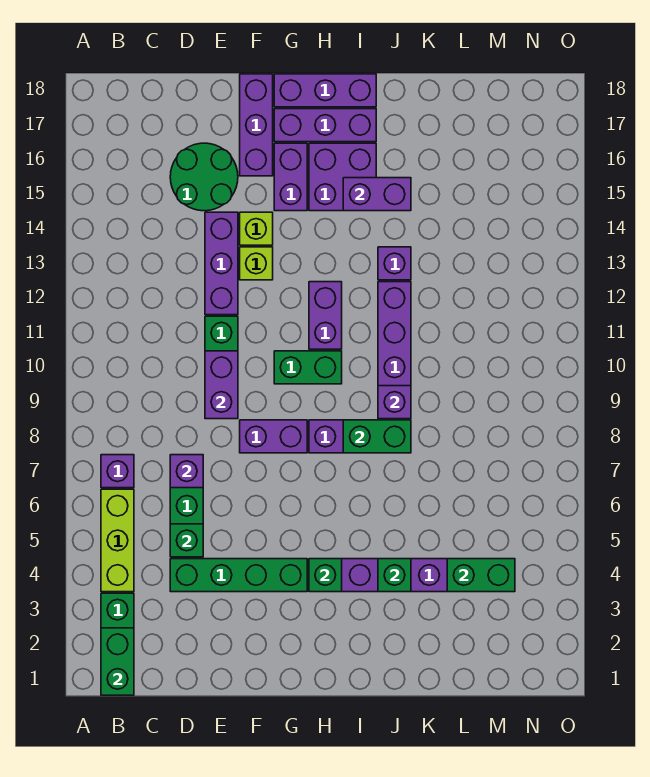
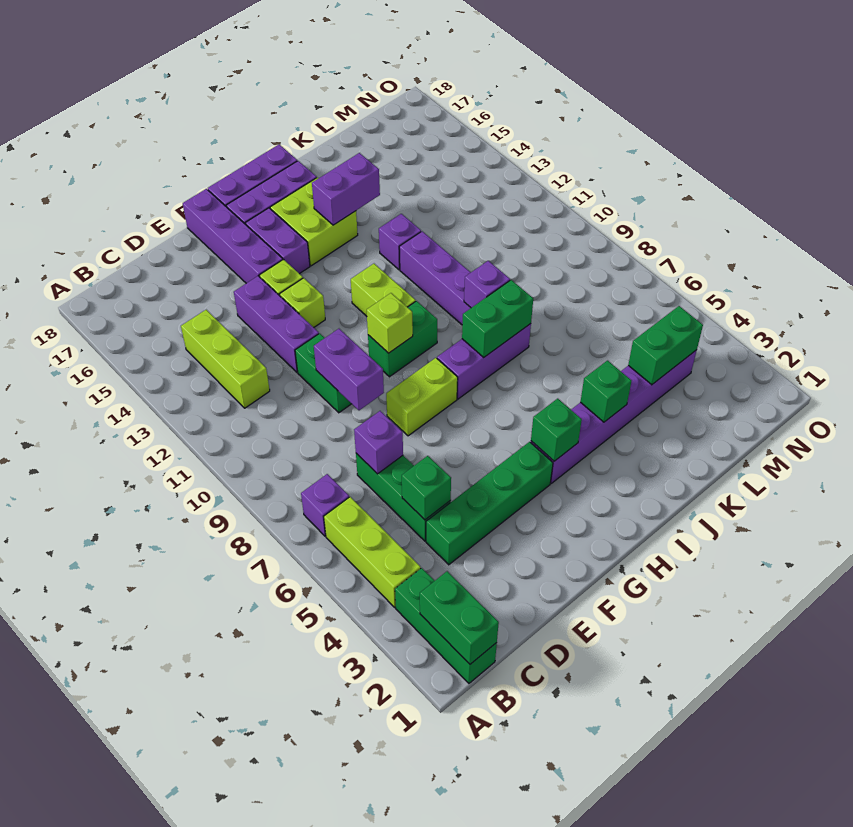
none -> lime brick C12:C14 level 1
green round brick D15:E16 level 1 -> none
purple brick F8:G8 level 1 -> lime brick F8:G8 level 1
purple brick F16:F18 level 1 -> purple brick F15:F18 level 1
none -> lime brick G10 level 2
purple brick H11:H12 level 1 -> lime brick H11:H12 level 1
purple brick H15:I16 level 1 -> lime brick H15:I16 level 1

